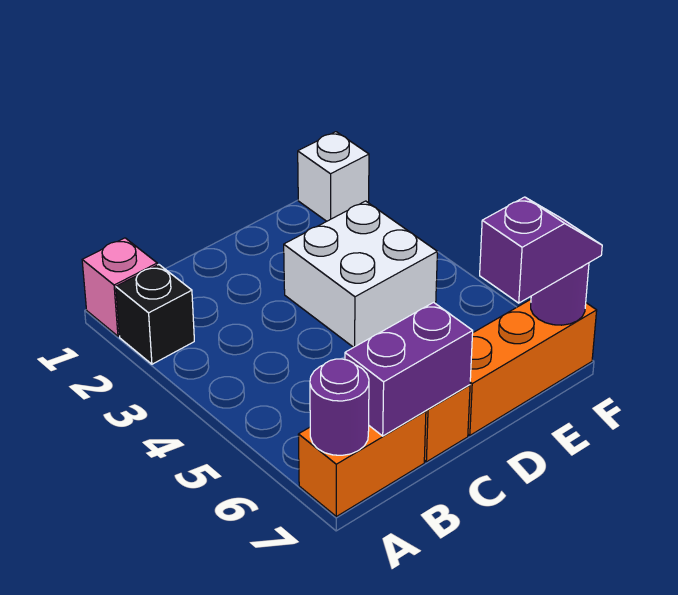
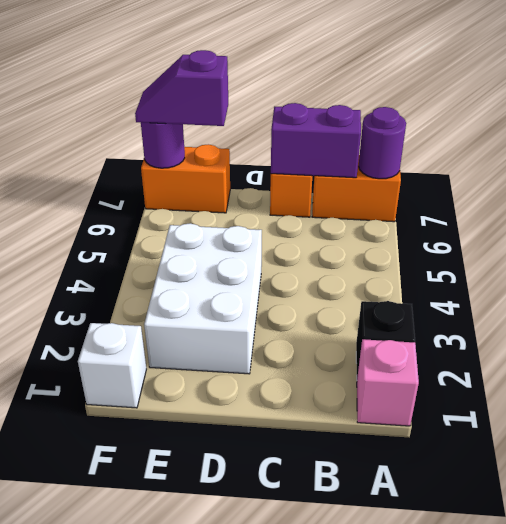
white brick D3:E4 level 1 -> white brick D2:E4 level 1
orange brick D7:F7 level 1 -> orange brick E7:F7 level 1

